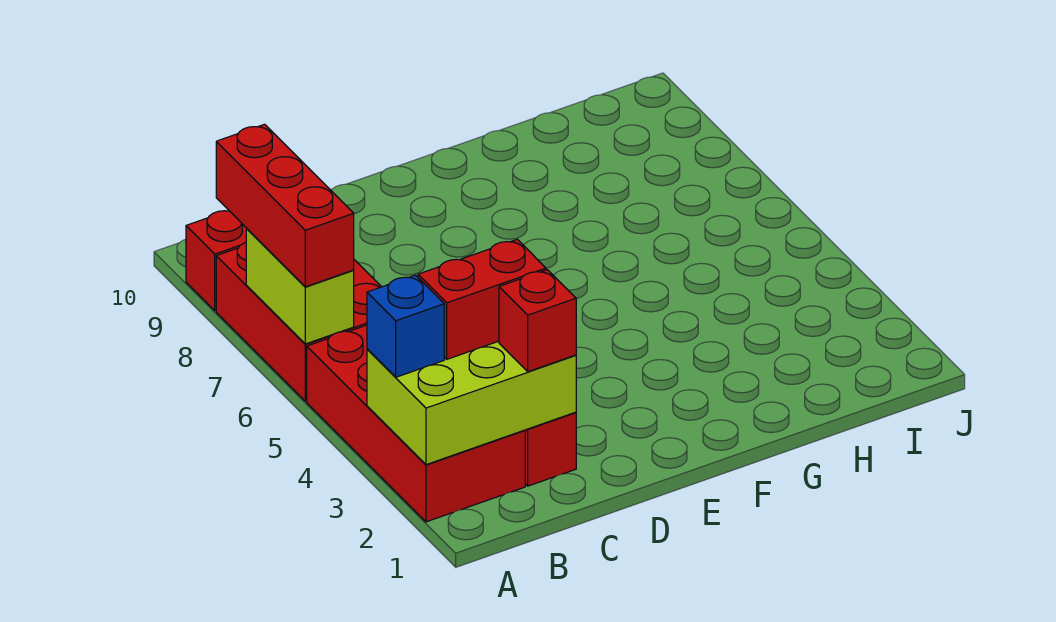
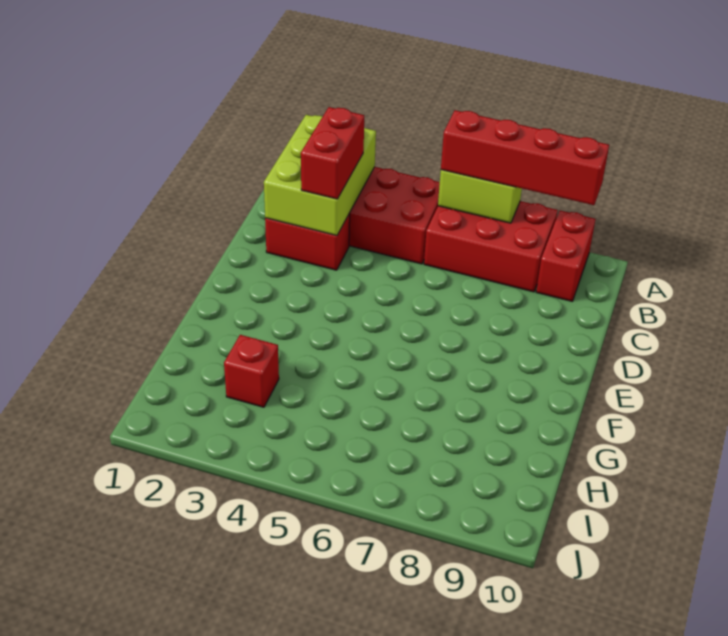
blue brick A3 level 3 -> none
red brick A6:A8 level 3 -> red brick A6:A9 level 3
red brick C2 level 3 -> red brick H3 level 1

